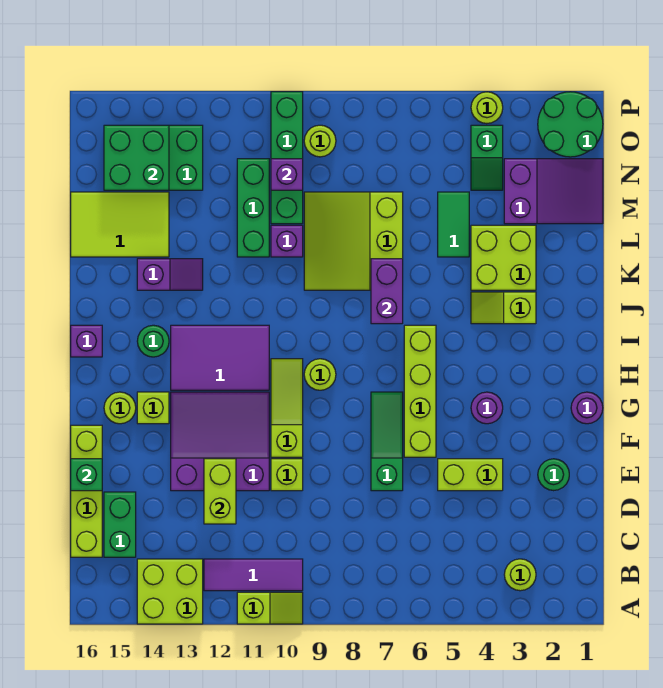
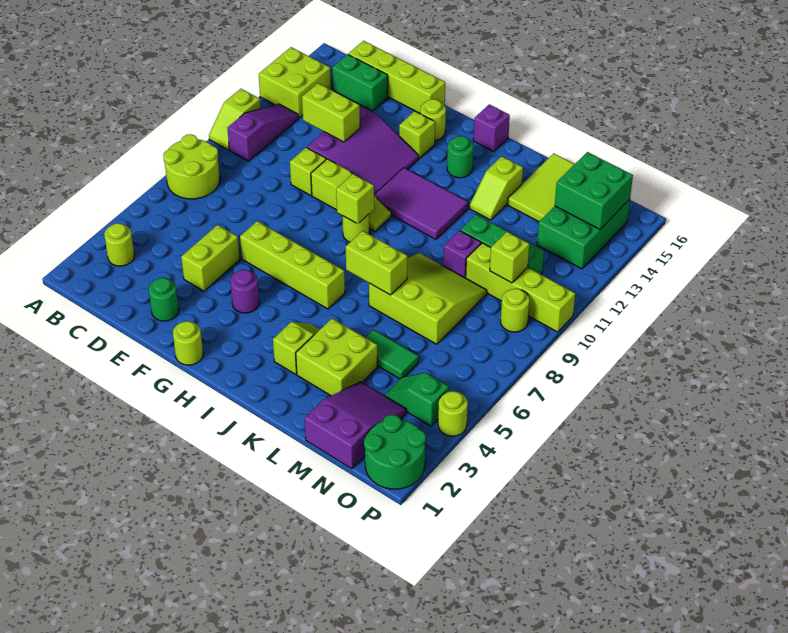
none -> lime round brick A7:B8 level 1
purple tile B10:B12 level 1 -> purple slope B10:B12 level 1 top 10
green slope E7:G7 level 1 top E -> none
green brick E16 level 2 -> none
purple round brick G1 level 1 -> lime round brick G1 level 1
none -> lime brick H9 level 2
purple tile H11:I13 level 1 -> purple tile H11:J12 level 1
purple brick J7:K7 level 2 -> lime brick J7:K7 level 2
purple slope K13:K14 level 1 top 14 -> lime slope K13:K14 level 1 top 14
purple slope M1:N3 level 1 top 3 -> purple slope M1:N3 level 1 top 1
green brick M10:P10 level 1 -> lime brick M10:P10 level 1
purple brick N10 level 2 -> lime brick N10 level 2

